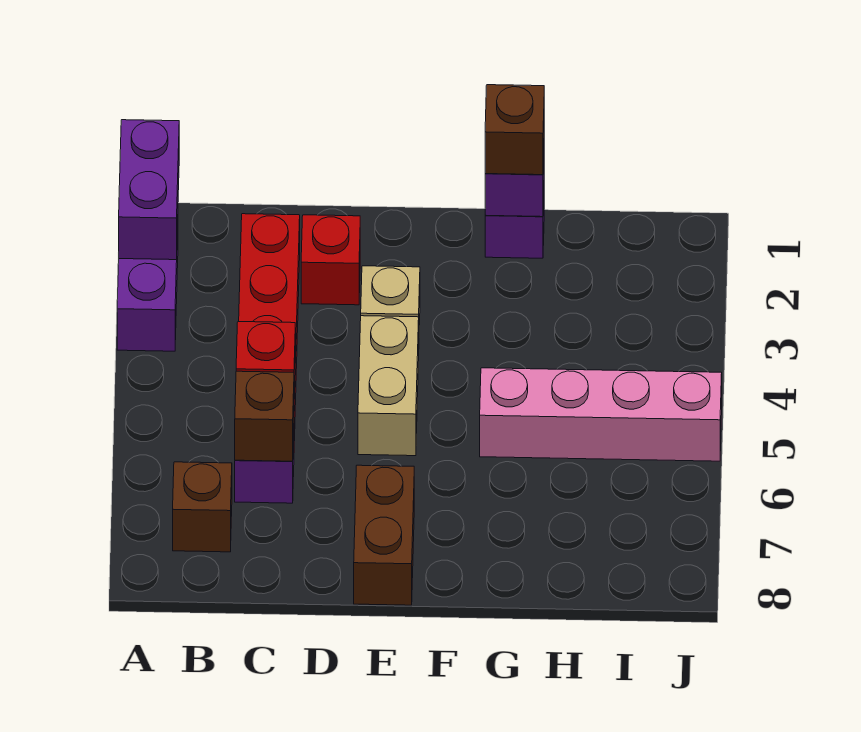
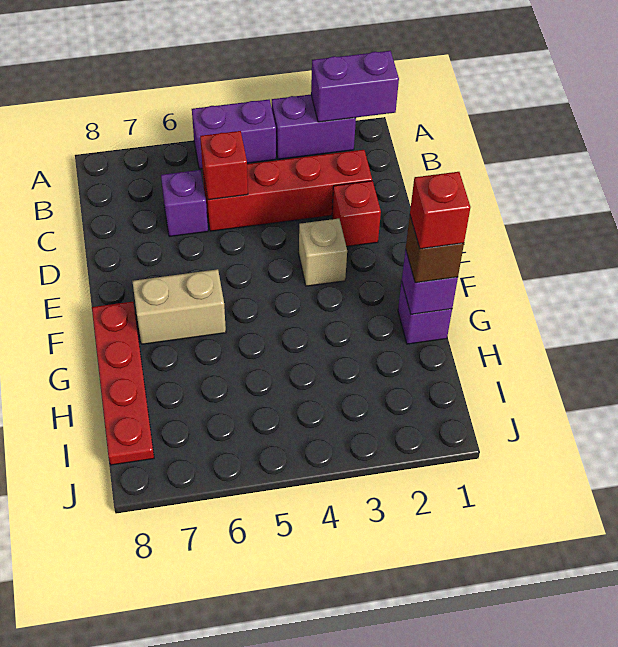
none -> purple brick A4:A5 level 1
brown brick B7 level 1 -> none
brown brick C6 level 2 -> none
tan brick E4:E5 level 1 -> tan brick F6:F7 level 1
brown brick E7:E8 level 1 -> none
none -> red plate F8:I8 level 1
none -> red brick G1 level 4
pink brick G5:J5 level 1 -> none

